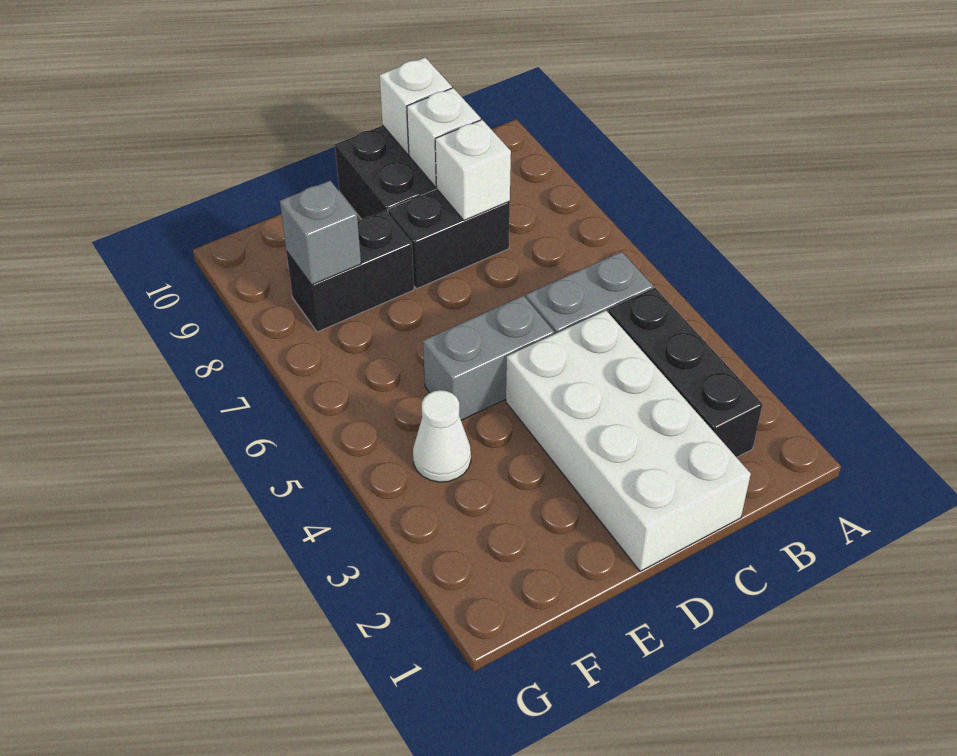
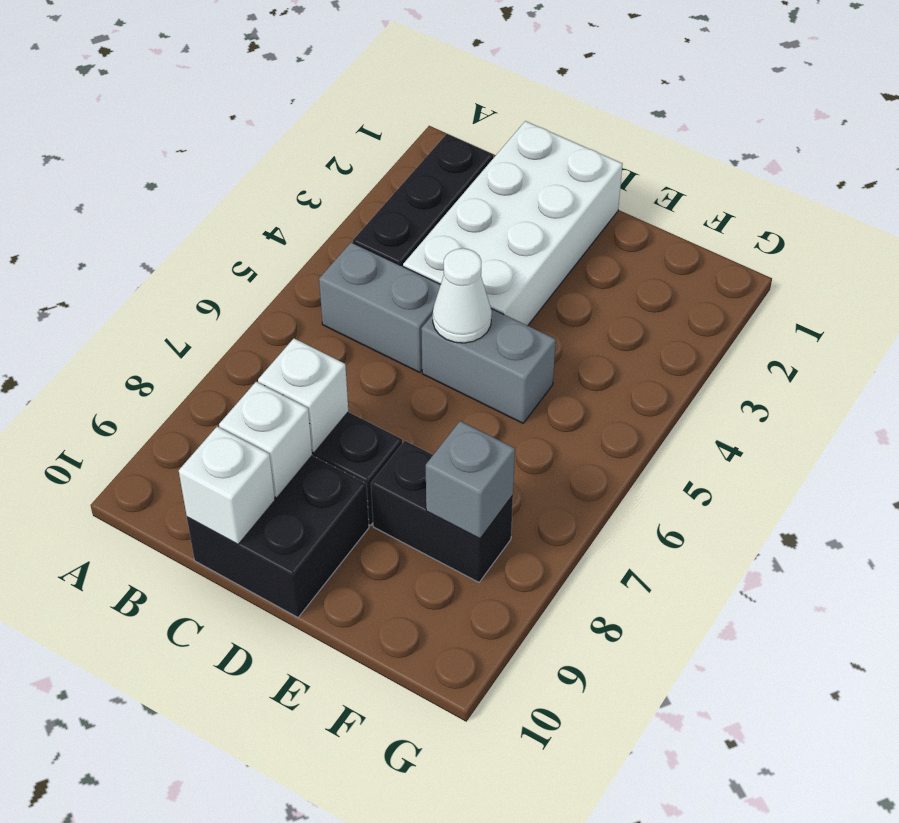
white cone F4 level 1 -> white cone D5 level 2

